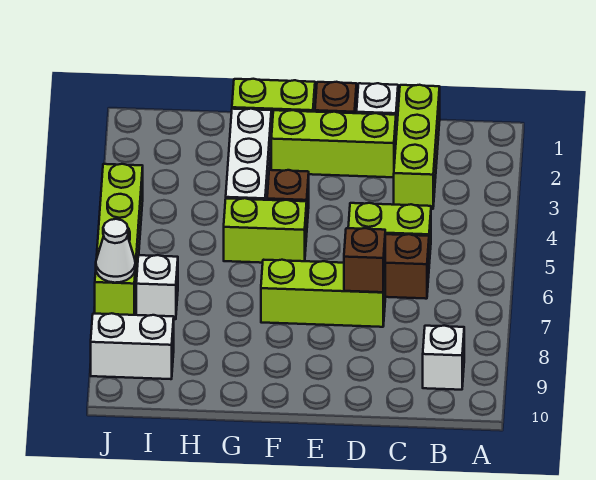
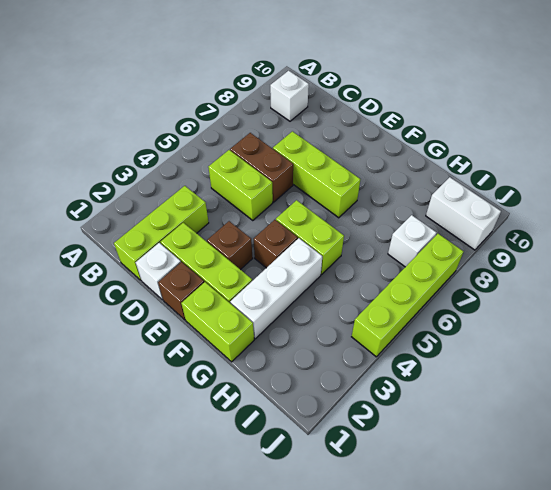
brown brick D7 level 2 -> brown brick E3 level 1
white cone J7 level 2 -> none

